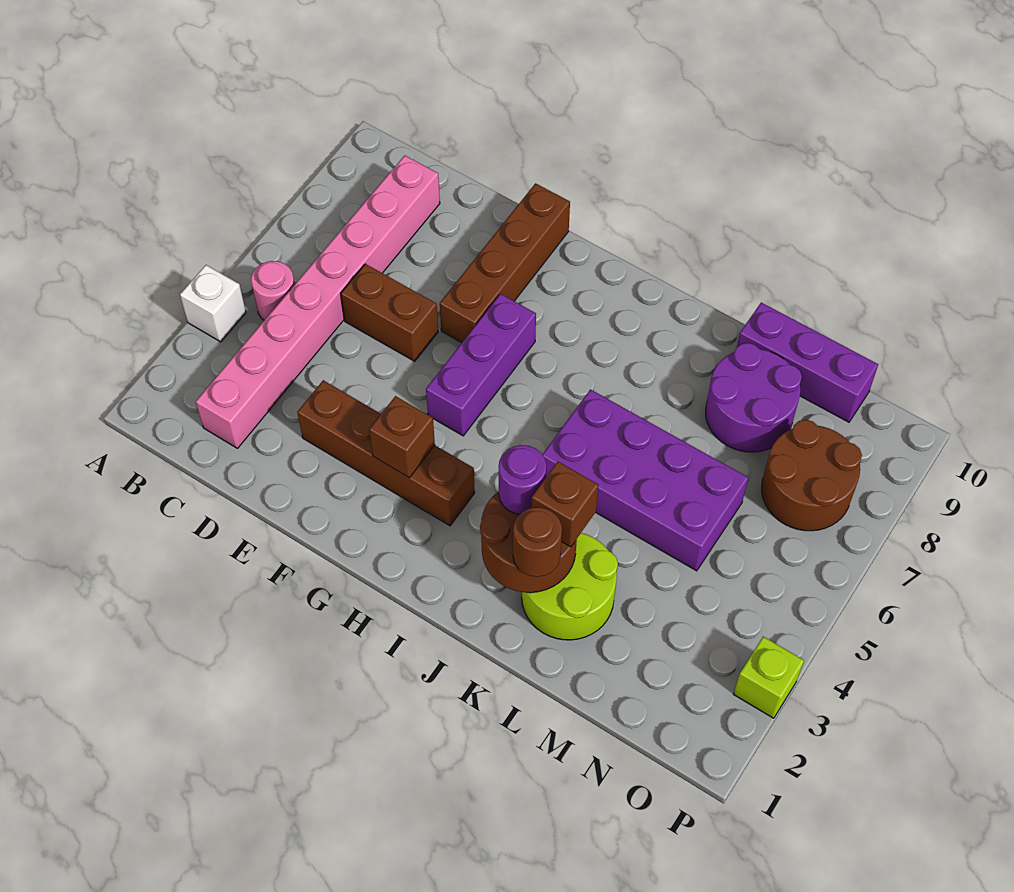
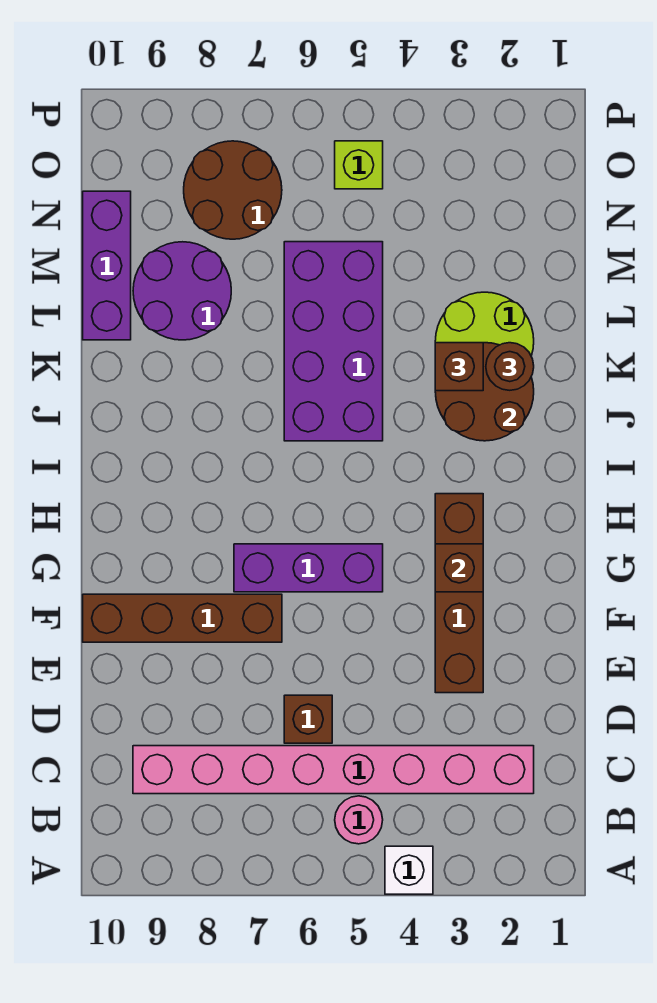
brown brick D6:E6 level 1 -> brown brick D6 level 1
purple round brick J3 level 3 -> none
lime brick P3 level 1 -> lime brick O5 level 1

